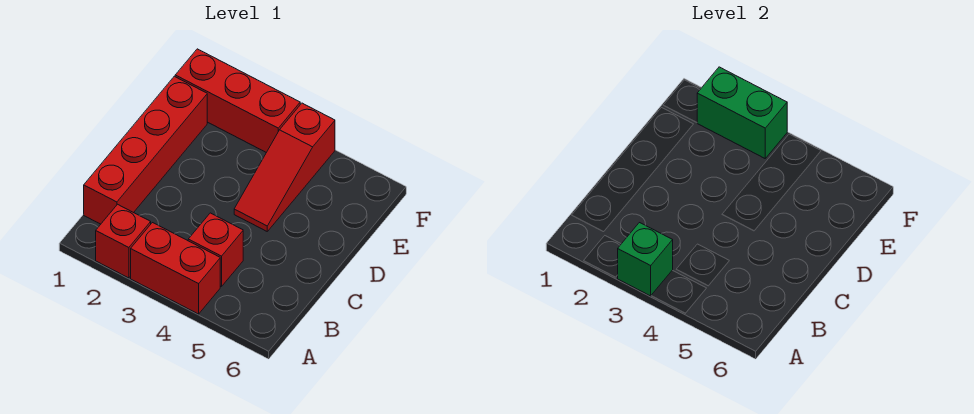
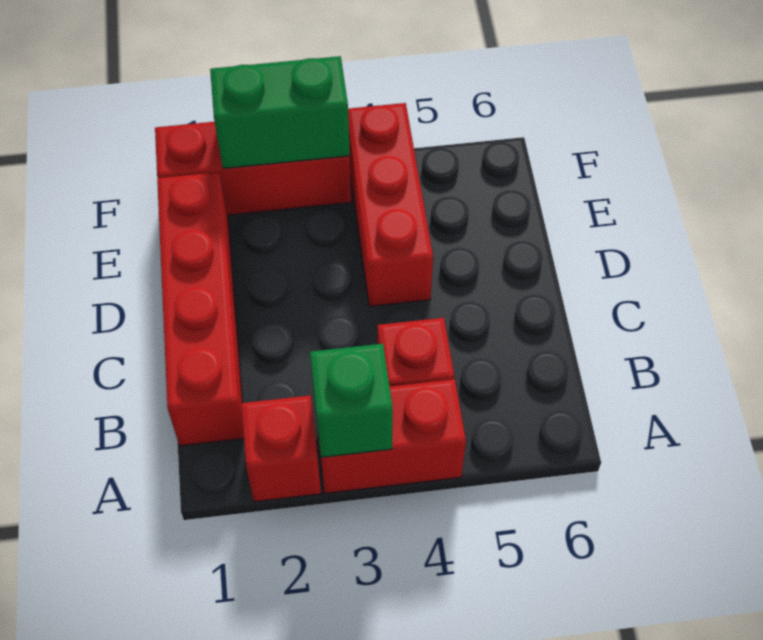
red slope D4:F4 level 1 top F -> red brick D4:F4 level 1

